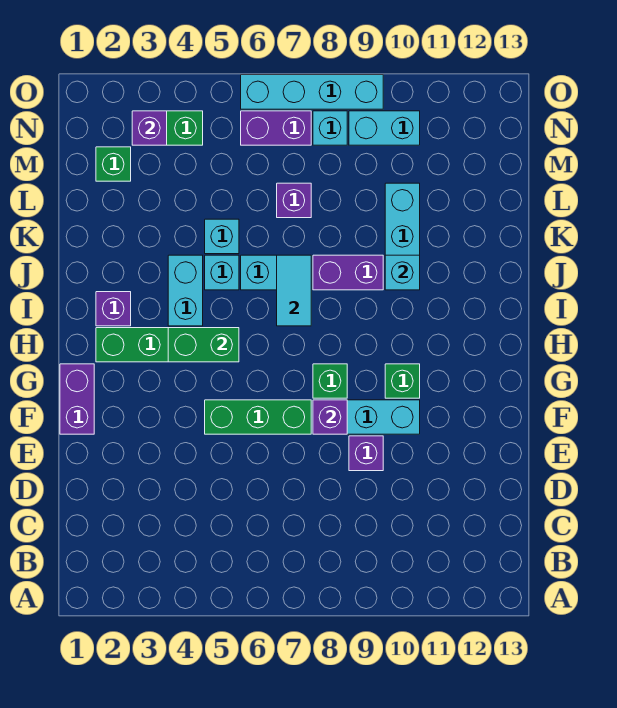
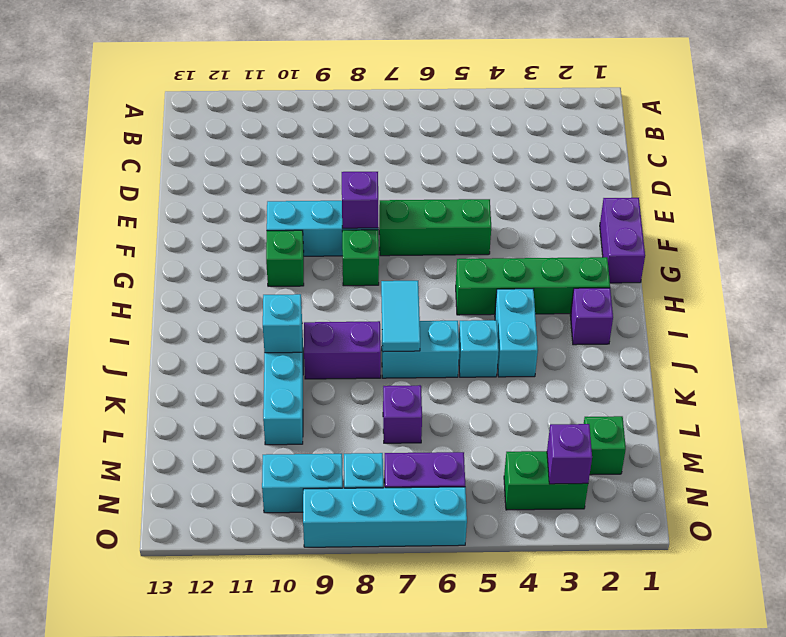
purple brick E9 level 1 -> none
green brick H4:H5 level 2 -> none
cyan brick K5 level 1 -> none

